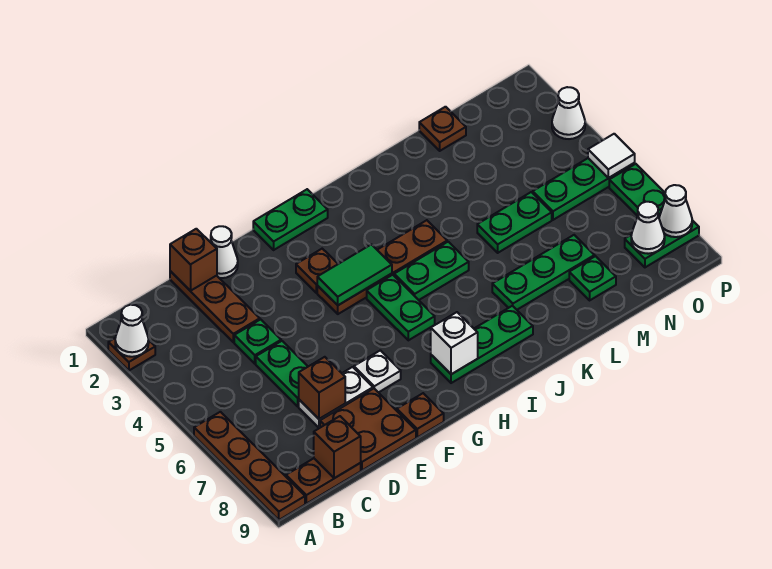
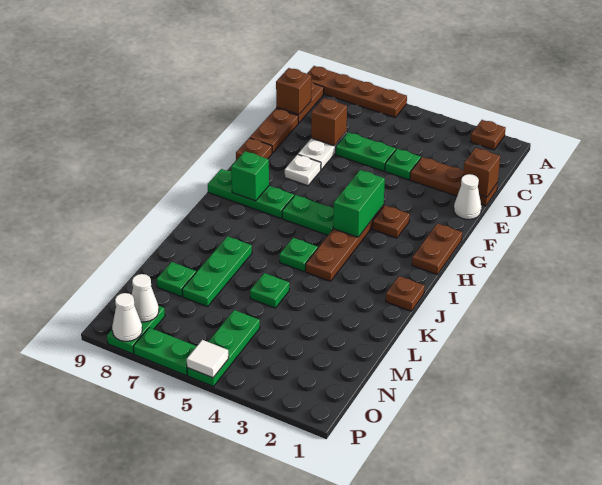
white cone A2 level 2 -> none
brown plate D8:E9 level 1 -> brown plate D9:E9 level 1
green plate G1:H1 level 1 -> brown plate G1:H1 level 1
green tile G4:H4 level 2 -> green brick G4:H4 level 2
green plate H8:J8 level 1 -> green plate H7:H9 level 1
white brick H8 level 2 -> green brick H8 level 2
green plate I5:J5 level 1 -> green plate J5 level 1
green plate L5:M5 level 1 -> green plate L5 level 1
brown plate M1 level 1 -> brown plate J1 level 1
white cone P3 level 1 -> none

